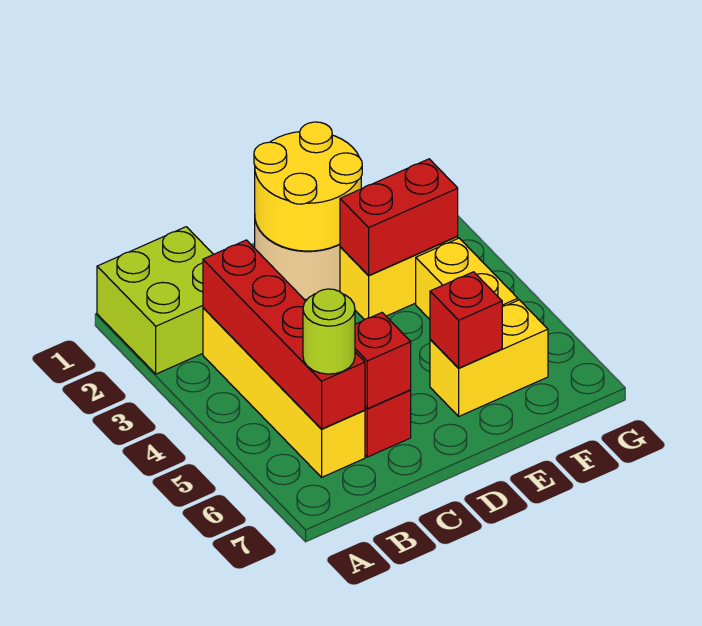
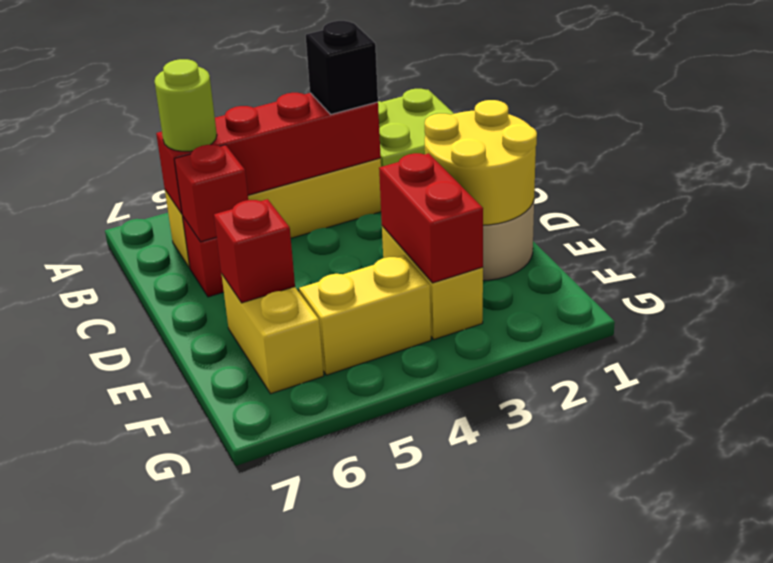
none -> black brick B3 level 3

